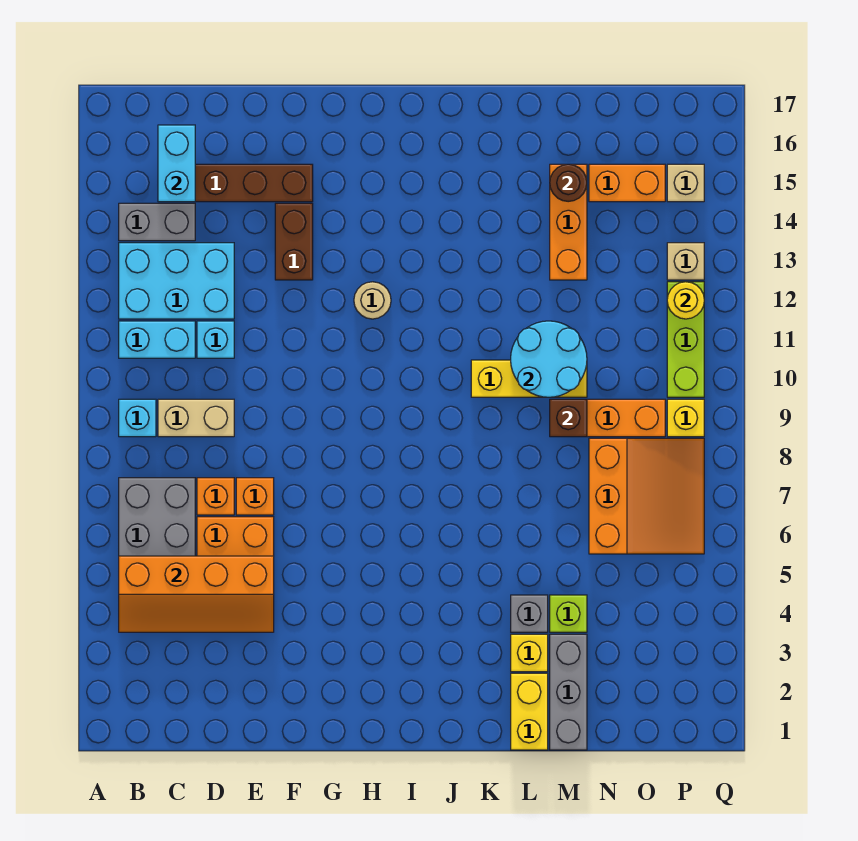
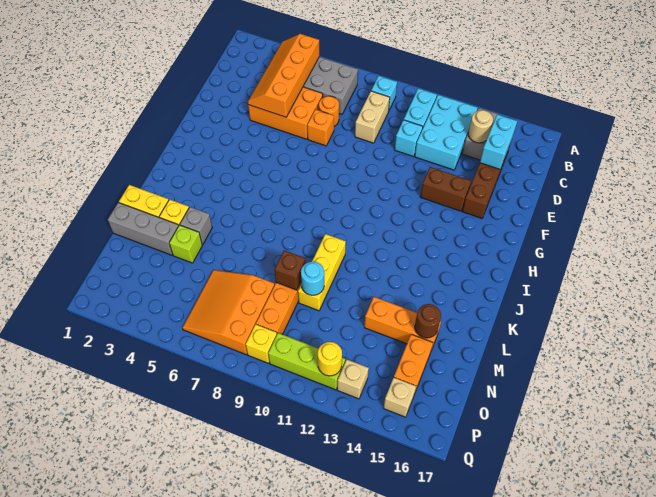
cyan brick C15:C16 level 2 -> cyan brick C15:D15 level 2
orange brick D7 level 1 -> orange round brick D7 level 1
tan round brick H12 level 1 -> tan round brick C14 level 2
cyan round brick L10:M11 level 2 -> cyan round brick M10 level 2
orange slope N6:P8 level 1 top N -> orange slope N6:P8 level 1 top 8

